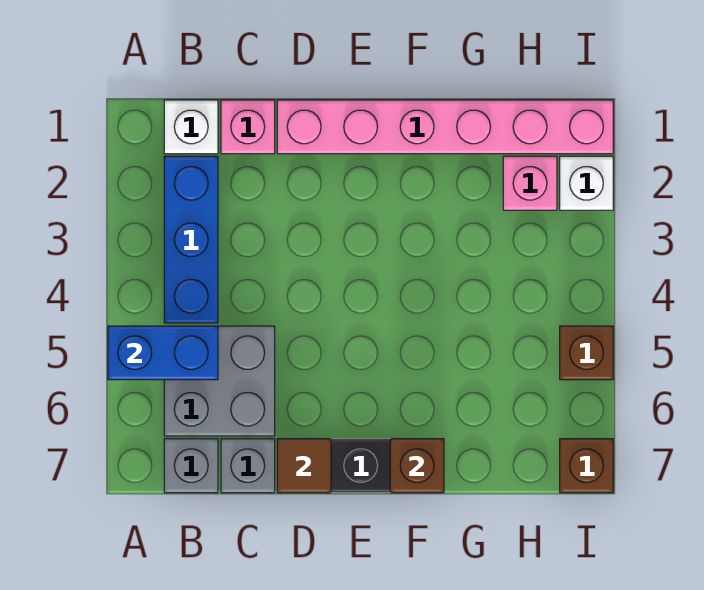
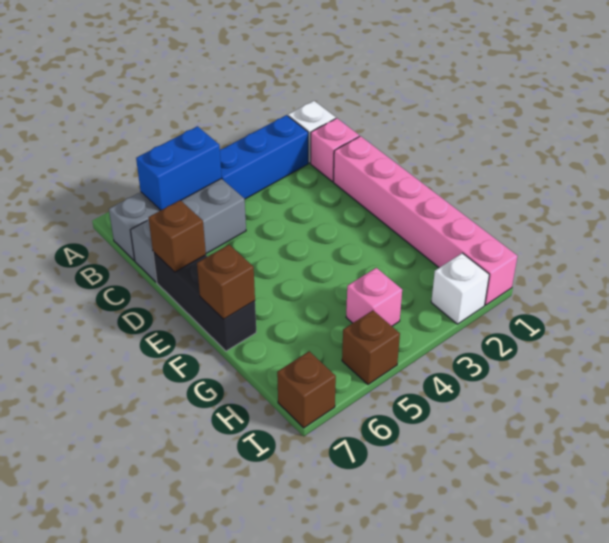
blue brick A5:B5 level 2 -> blue brick B5:B6 level 2
brown tile D7 level 2 -> brown brick D7 level 2
pink brick H2 level 1 -> pink brick H4 level 1

